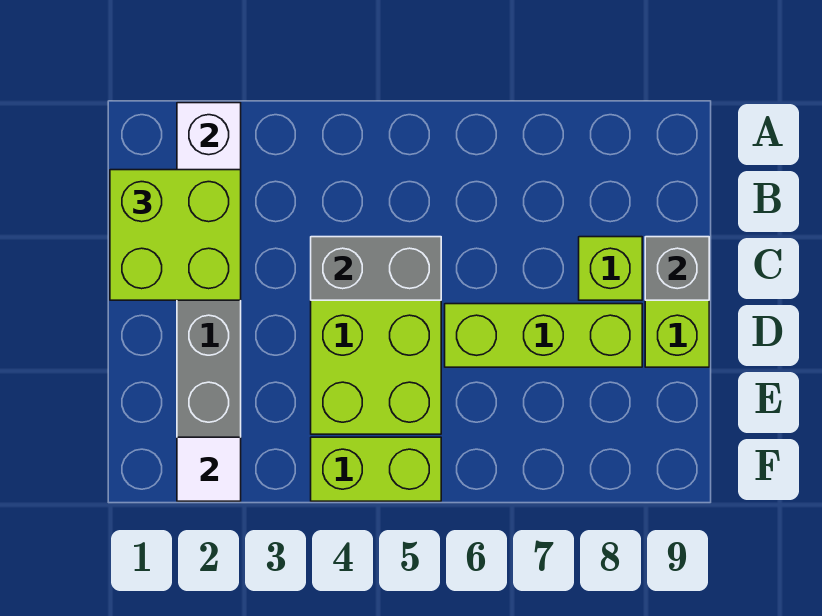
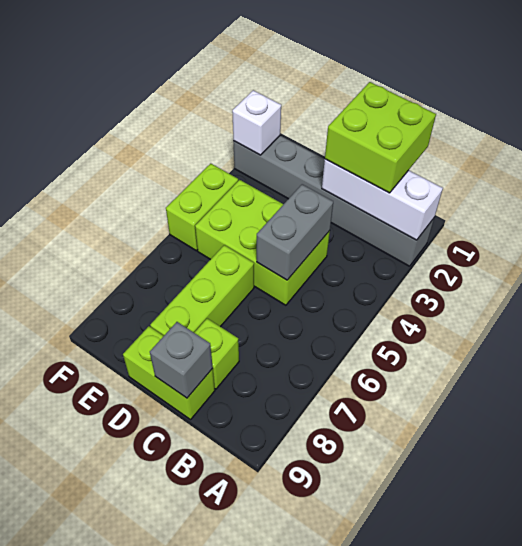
white tile F2 level 2 -> white brick F2 level 2

